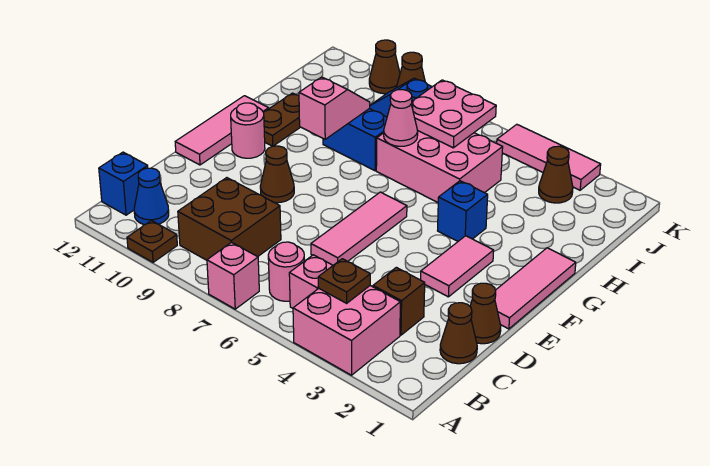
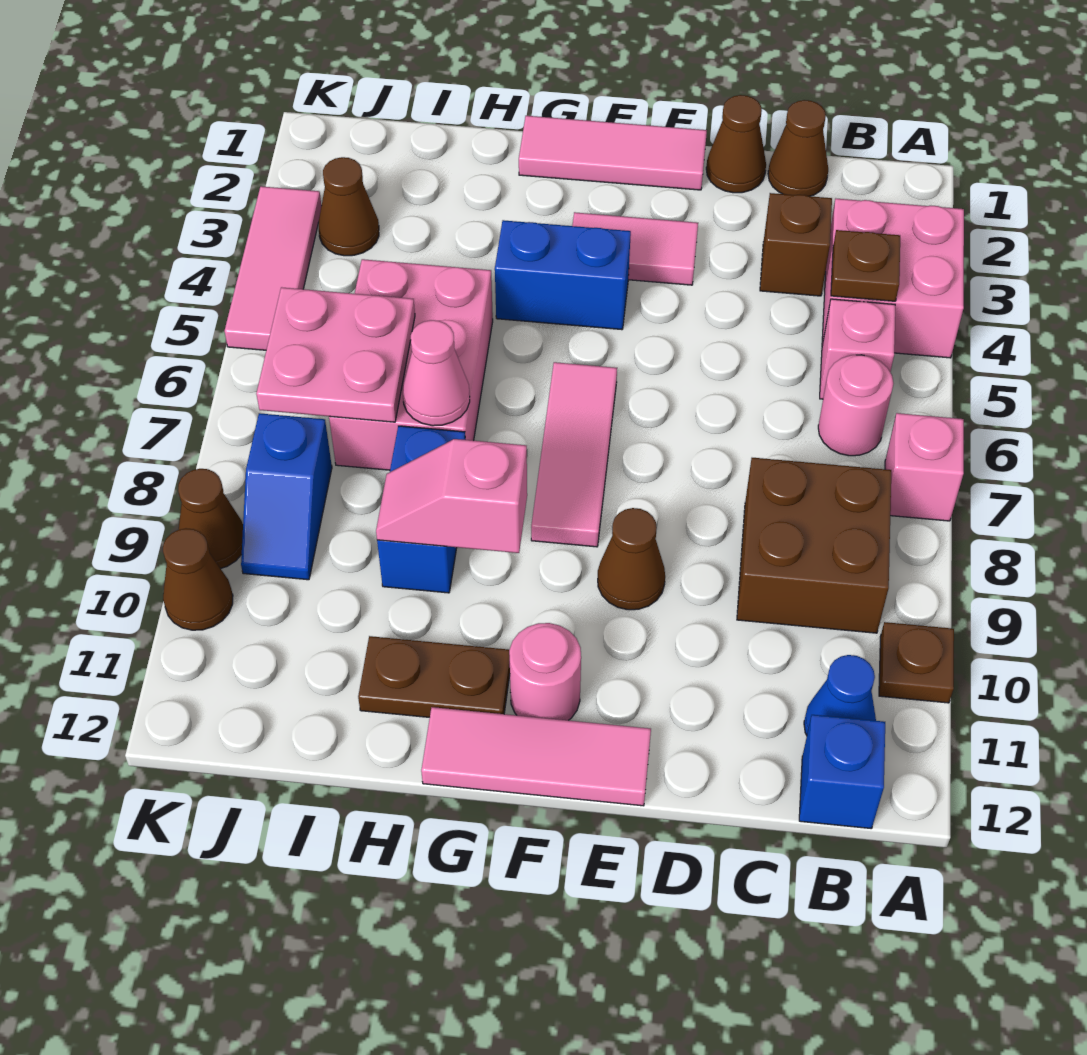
pink tile D6:F6 level 1 -> pink tile F6:F8 level 1
blue brick G4 level 1 -> blue brick F4:G4 level 1

